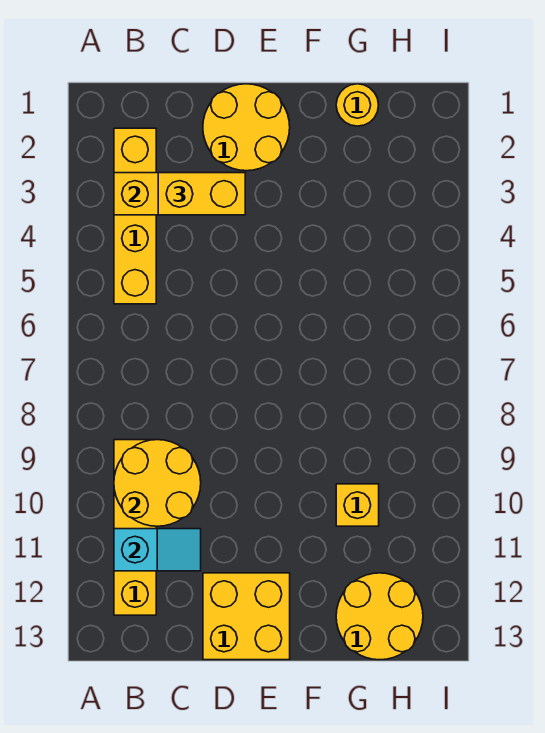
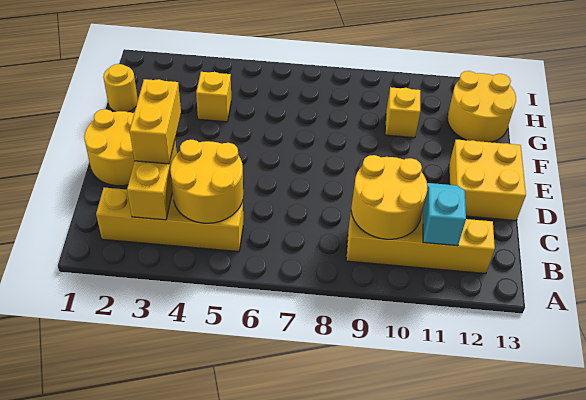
none -> yellow round brick B4:C5 level 2
none -> yellow brick G4 level 1

